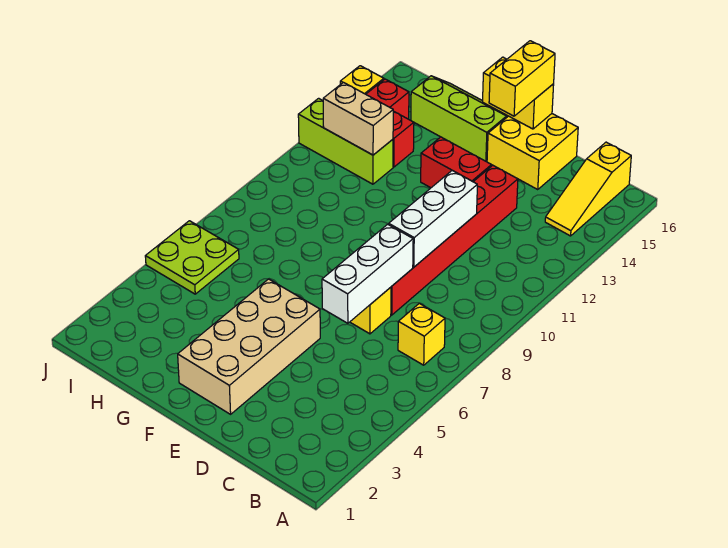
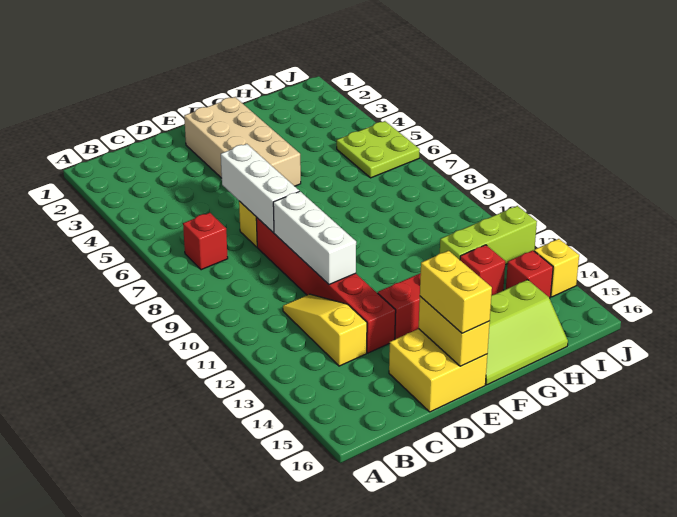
yellow brick B7 level 1 -> red brick B7 level 1
yellow slope B14:B16 level 1 top 16 -> yellow slope C11:C13 level 1 top 13
yellow brick E16:F16 level 2 -> yellow brick E15:E16 level 2
tan brick H12:I12 level 2 -> none

